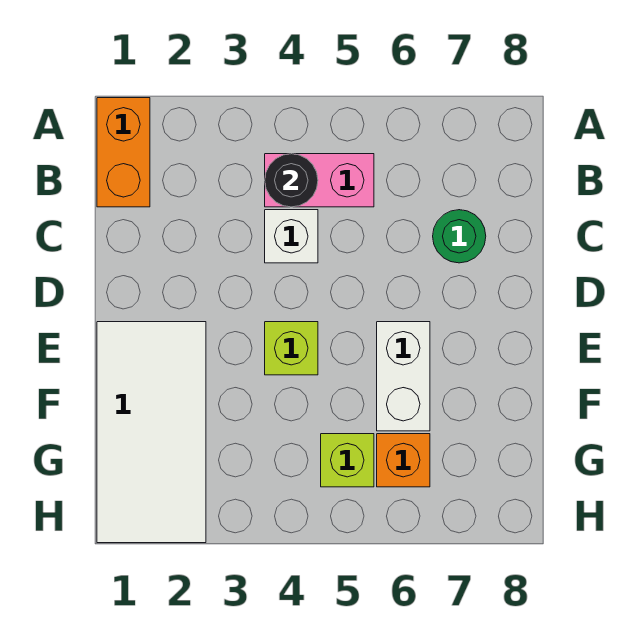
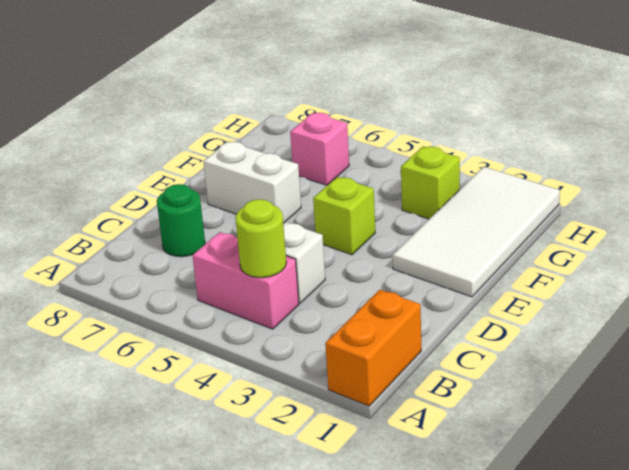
black round brick B4 level 2 -> lime round brick B4 level 2
white brick E6:F6 level 1 -> white brick E6:E7 level 1
lime brick G5 level 1 -> lime brick G3 level 1
orange brick G6 level 1 -> pink brick G6 level 1

